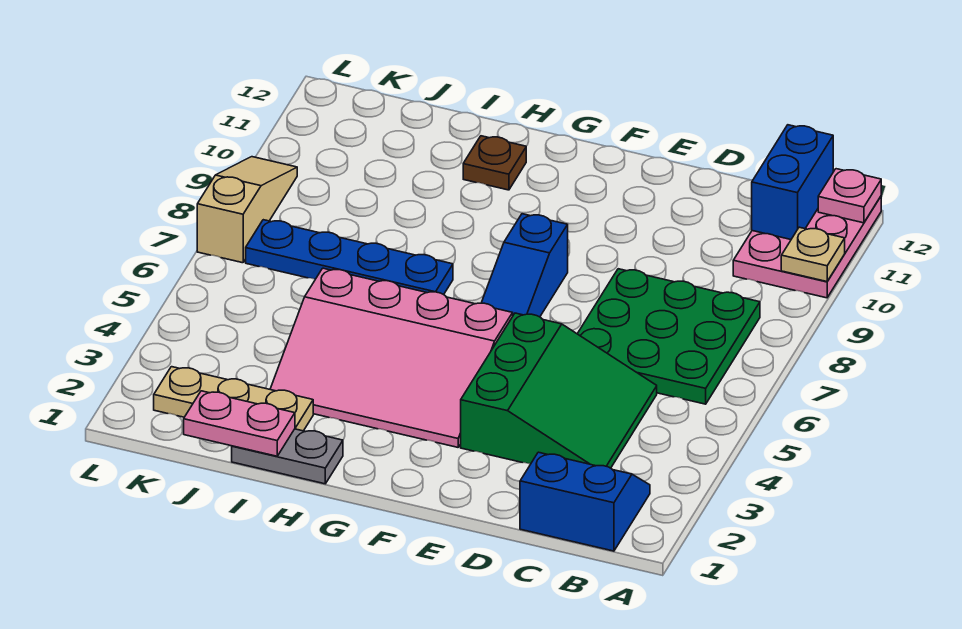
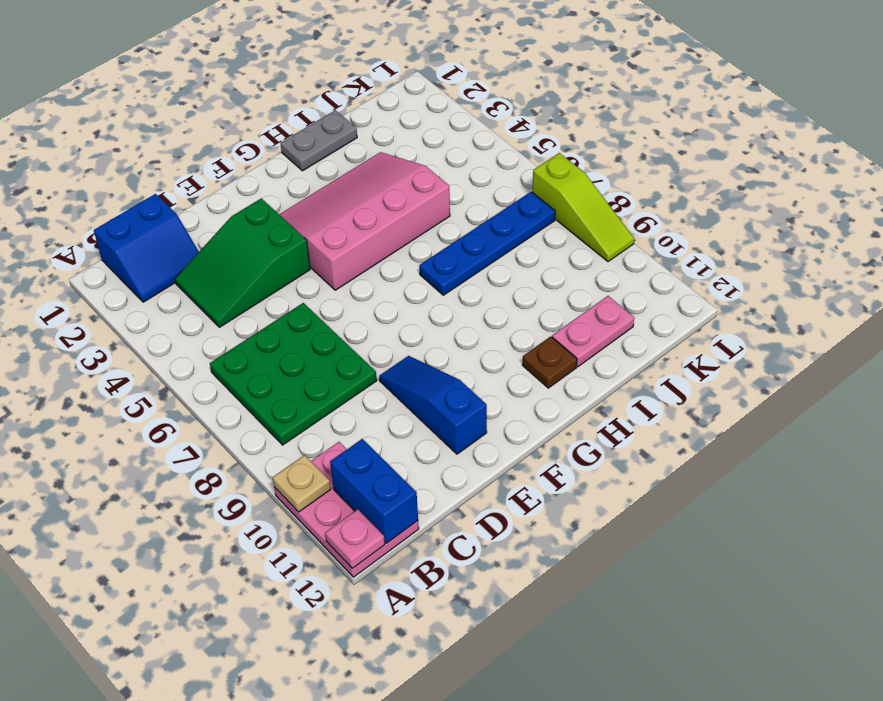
green slope C3:E5 level 1 top E -> green slope C3:E4 level 1 top E
blue slope F6:F8 level 1 top 8 -> blue slope E9:E11 level 1 top 11
pink plate I1:J1 level 2 -> pink plate I11:J11 level 1
tan plate I2:K2 level 1 -> none
tan slope L7:L9 level 1 top 7 -> lime slope L7:L9 level 1 top 7

